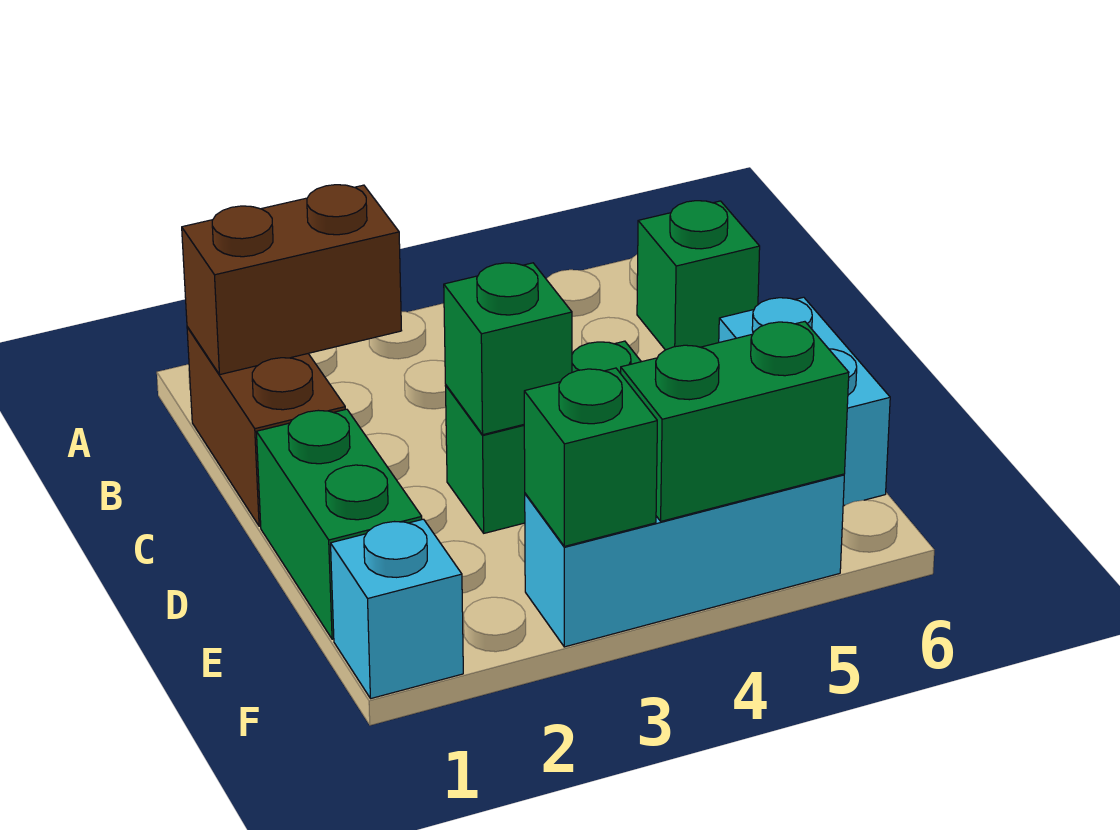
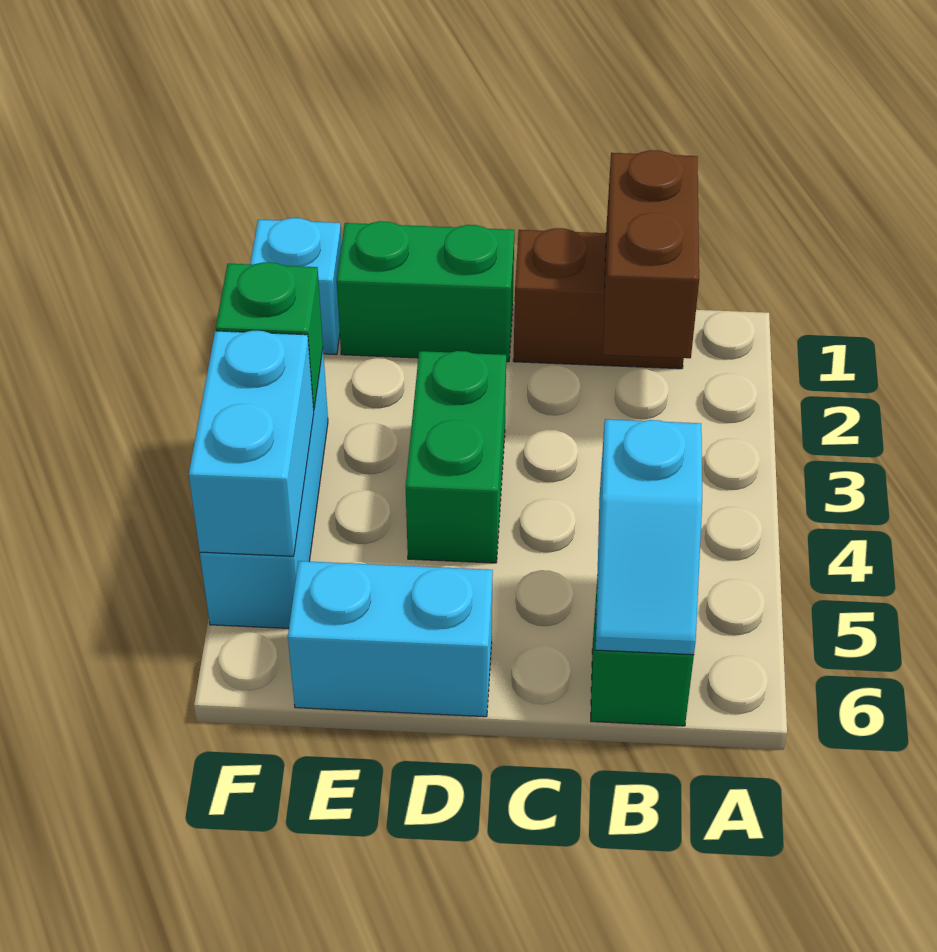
none -> cyan slope B5:B6 level 2 top 5
green brick D3 level 2 -> none
green brick F4:F5 level 2 -> cyan brick F4:F5 level 2

